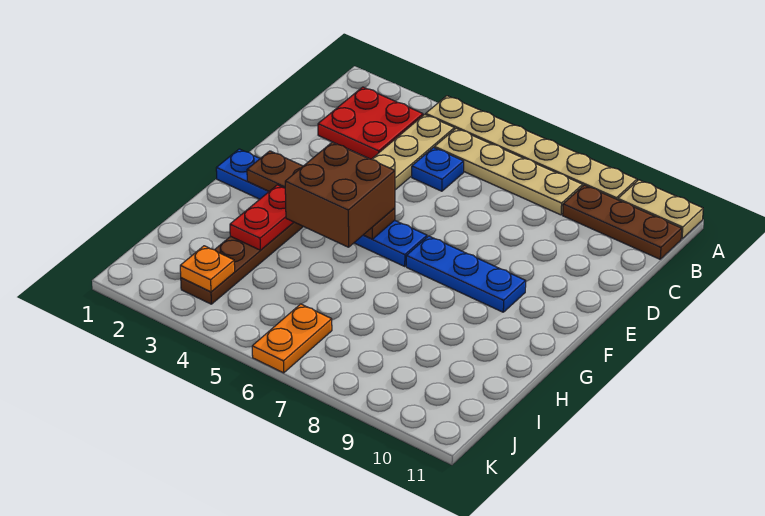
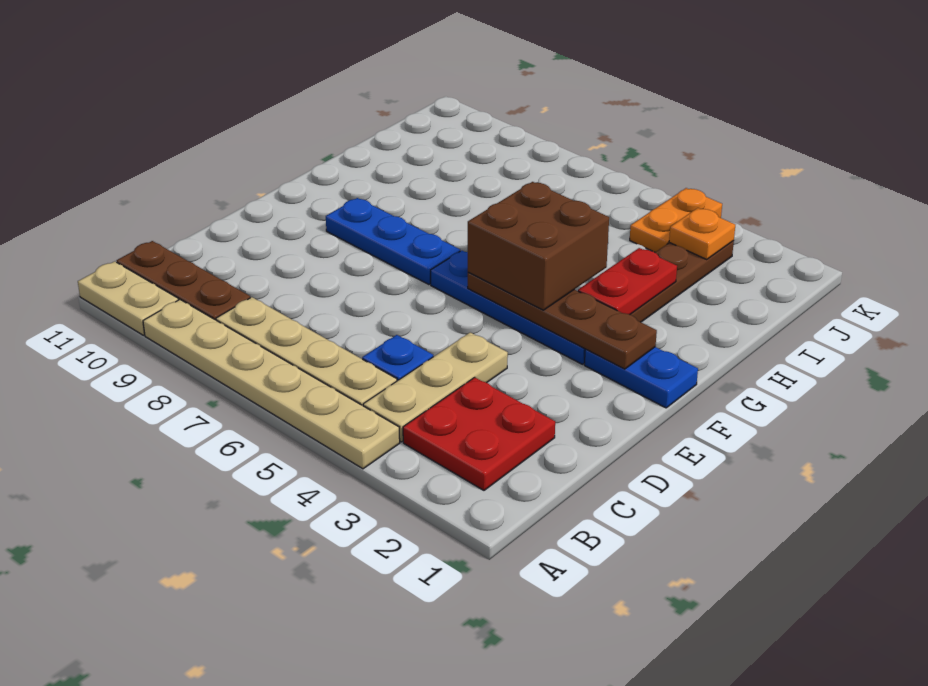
orange plate J6:K6 level 1 -> orange plate J4:K4 level 1

